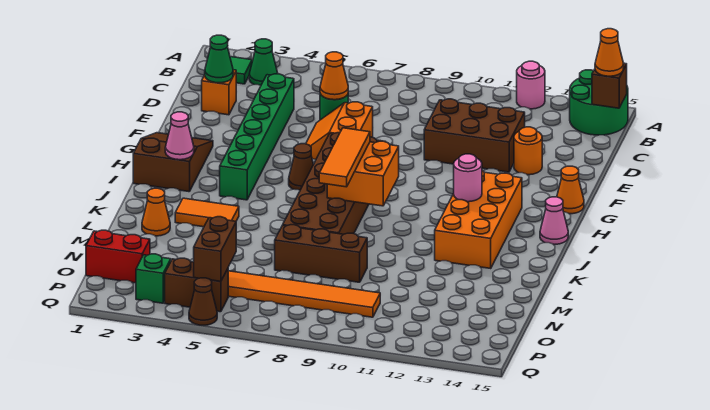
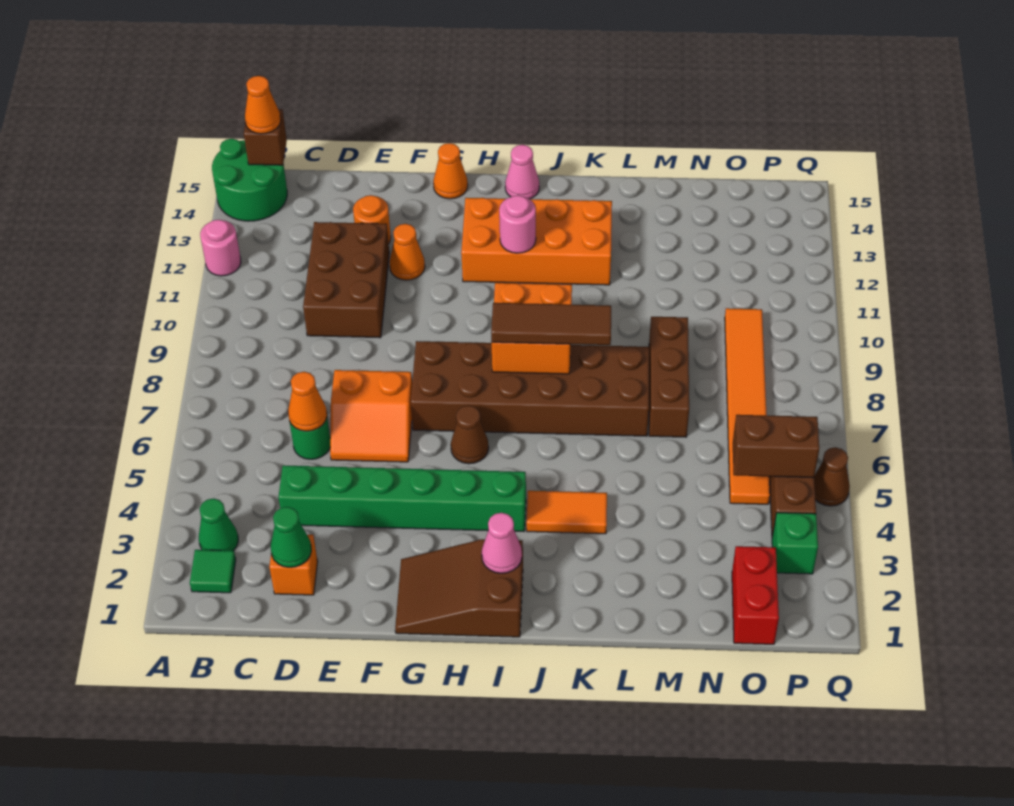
orange tile I8:K8 level 3 -> brown tile I8:K8 level 3
orange tile K3:K4 level 1 -> orange tile J4:K4 level 1
orange cone L2 level 1 -> orange cone F12 level 1

